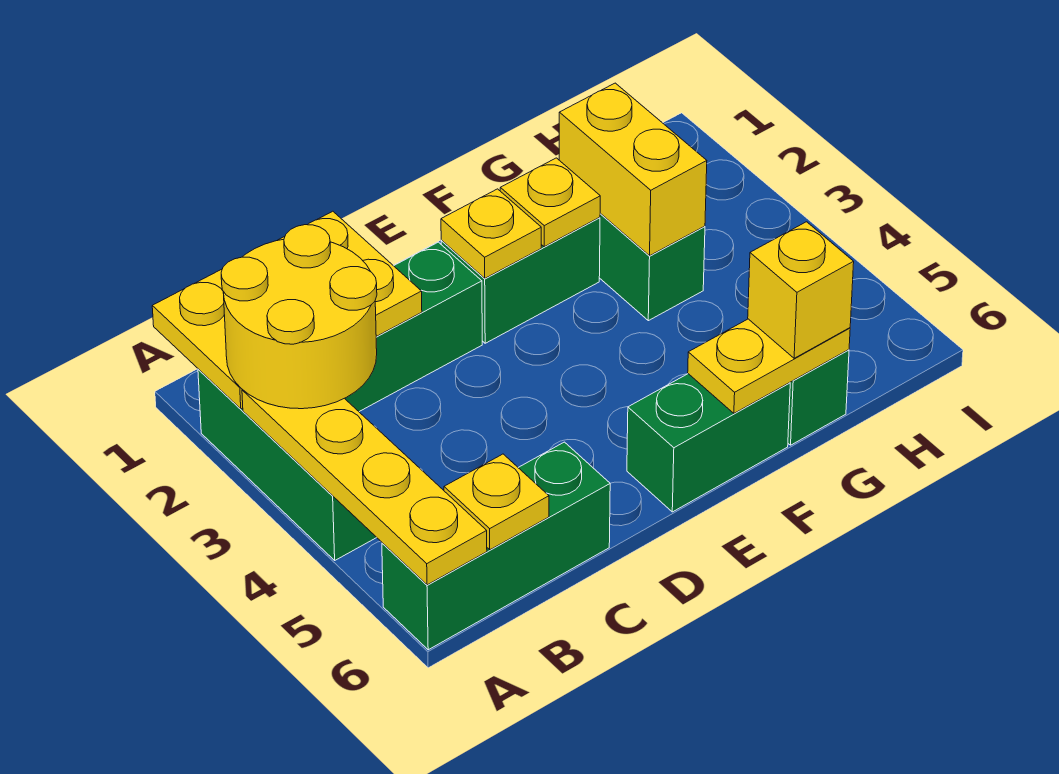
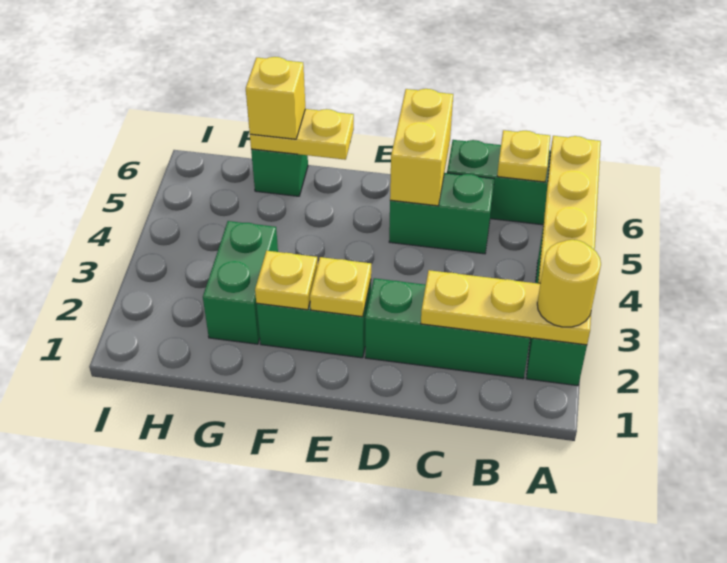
yellow plate A1:C2 level 2 -> yellow plate A2:C2 level 2
yellow round brick A2:B3 level 3 -> yellow round brick A2 level 3
green brick E6:F6 level 1 -> green brick C5:D5 level 1
yellow brick G2:G3 level 2 -> yellow brick D5:D6 level 2

